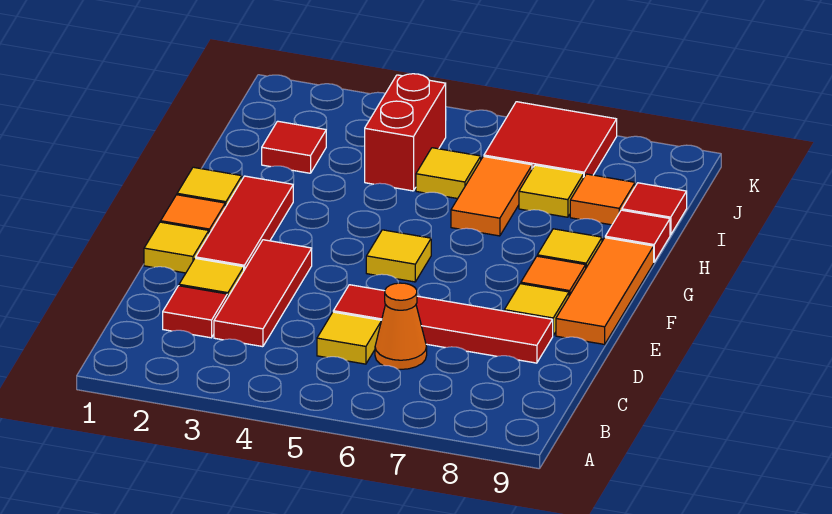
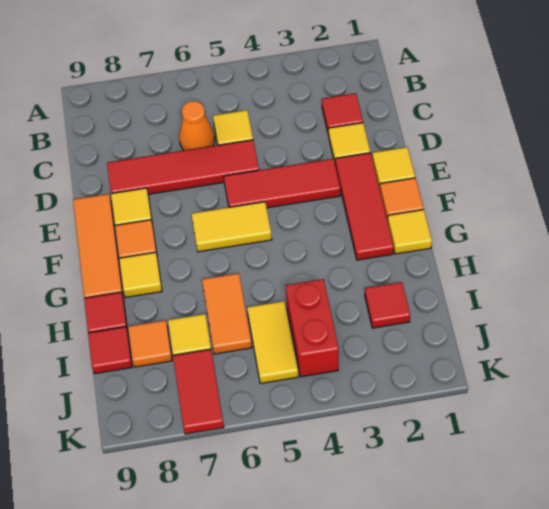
red tile C3:E3 level 1 -> red tile E3:E5 level 1
yellow tile F5 level 1 -> yellow tile F5:F6 level 1
yellow tile I5 level 1 -> yellow tile I5:J5 level 1
red tile J6:K7 level 1 -> red tile J7:K7 level 1

